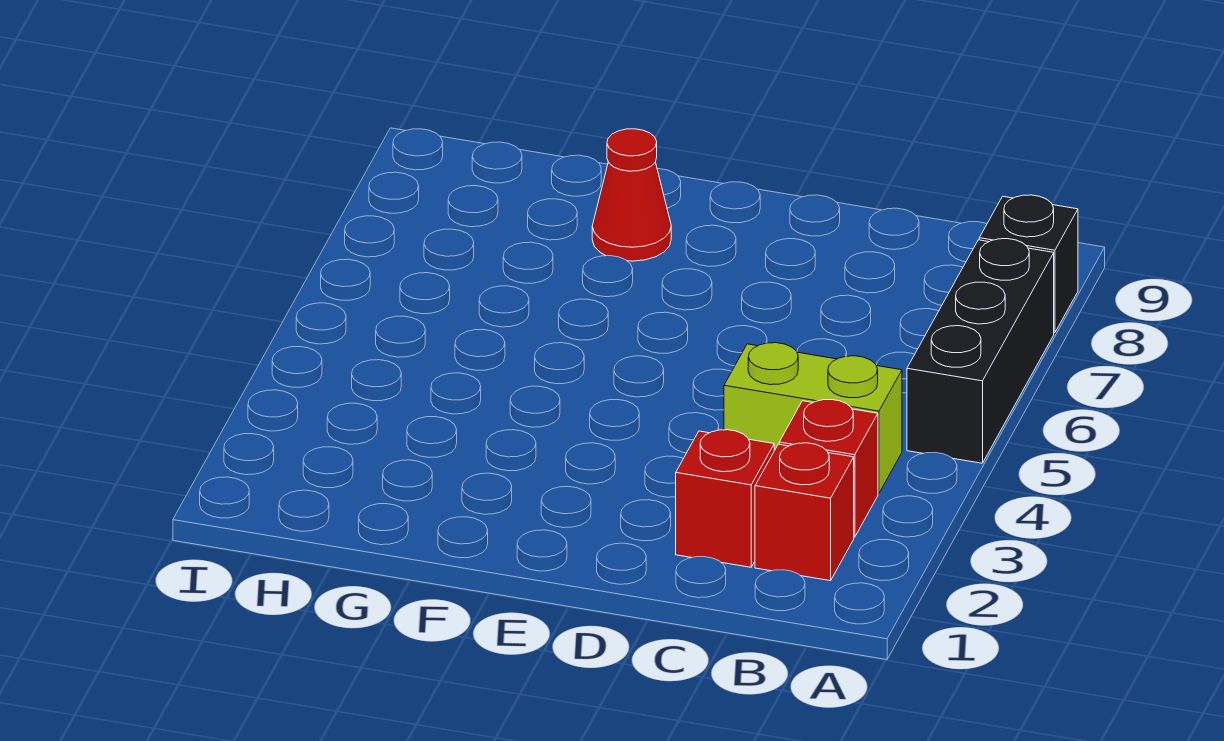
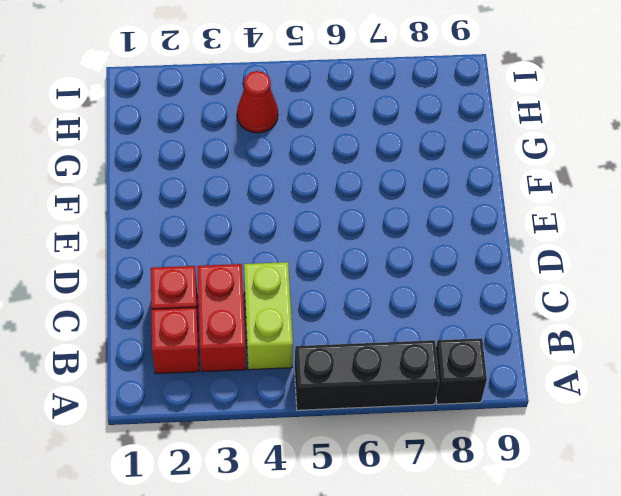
red brick B3 level 1 -> red brick B3:C3 level 1
red cone F8 level 1 -> red cone H4 level 1

